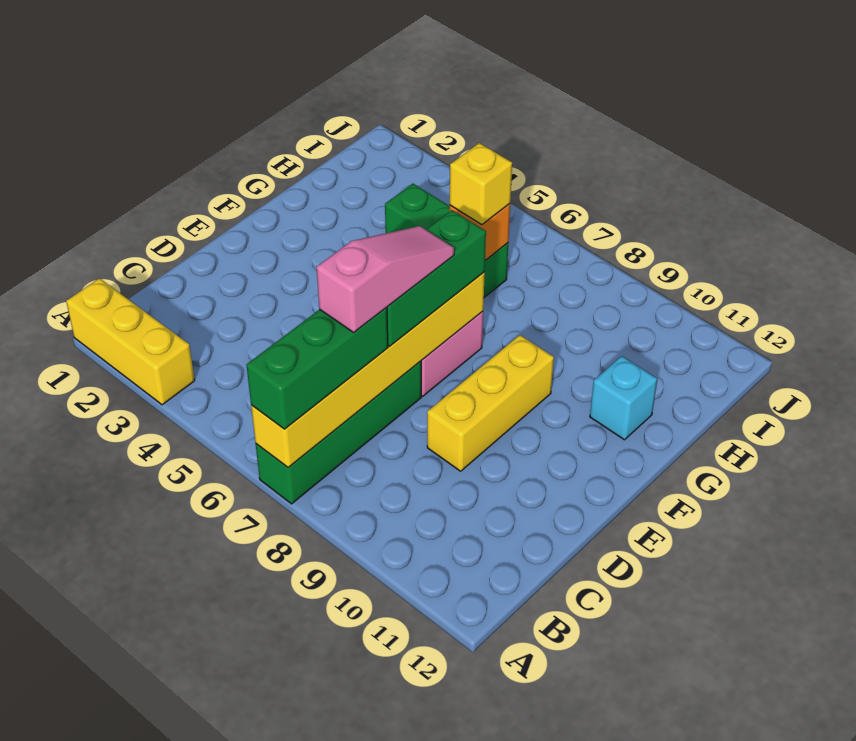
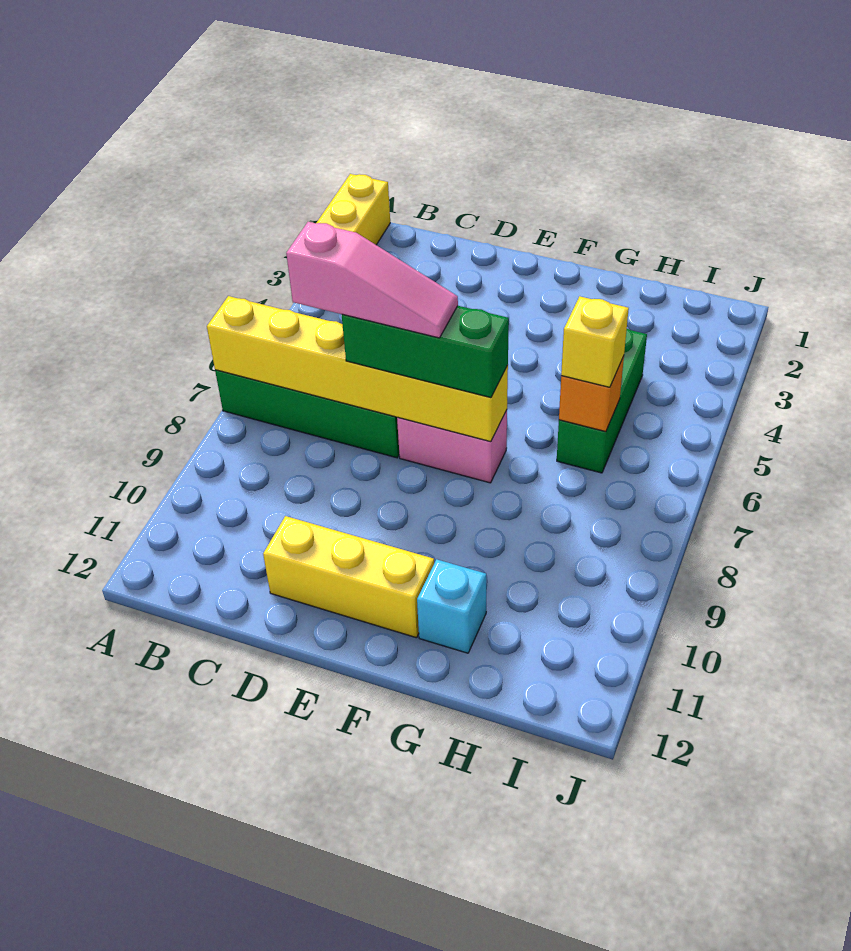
green brick A7:C7 level 3 -> none
yellow brick D9:F9 level 1 -> yellow brick D11:F11 level 1

